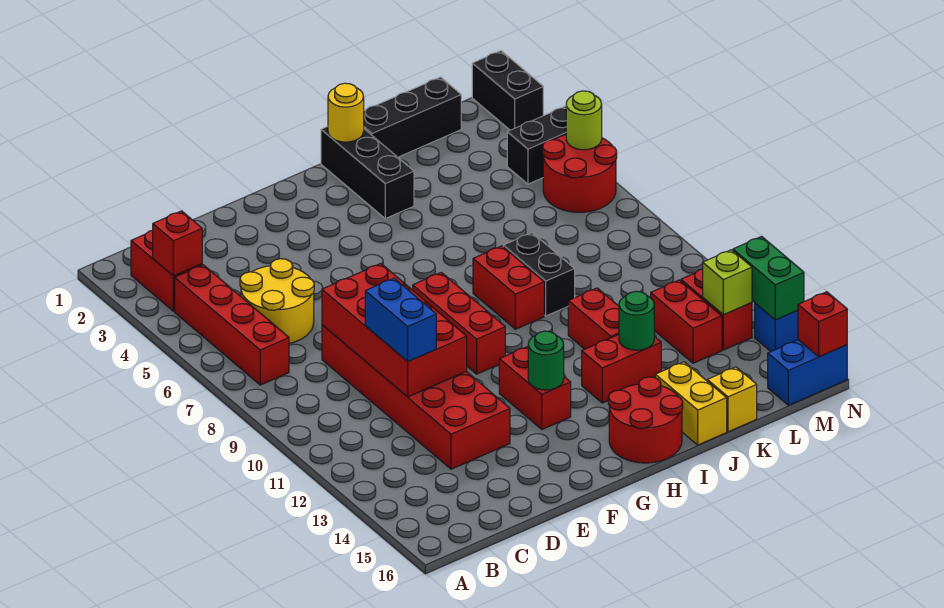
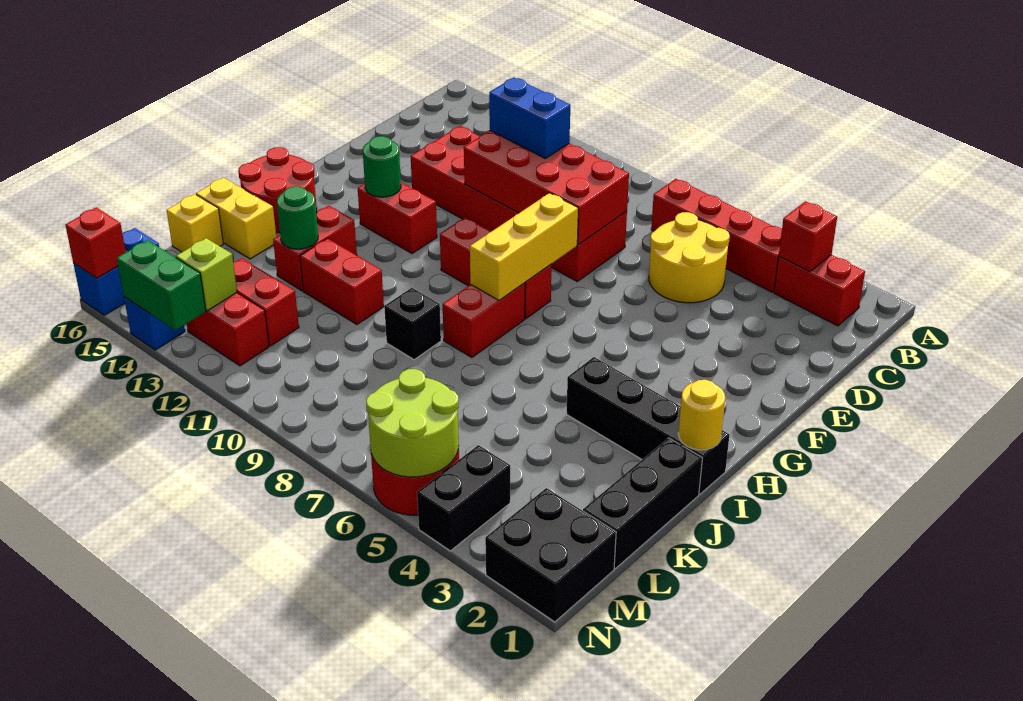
none -> yellow brick F8:H8 level 2
black brick I1:I3 level 1 -> black brick I1:I4 level 1
red brick I8:I9 level 1 -> red brick H8:I8 level 1
black brick J8:J9 level 1 -> black brick J9 level 1
black brick N1:N2 level 1 -> black brick M1:N2 level 1
lime round brick N5 level 2 -> lime round brick M5:N6 level 2

